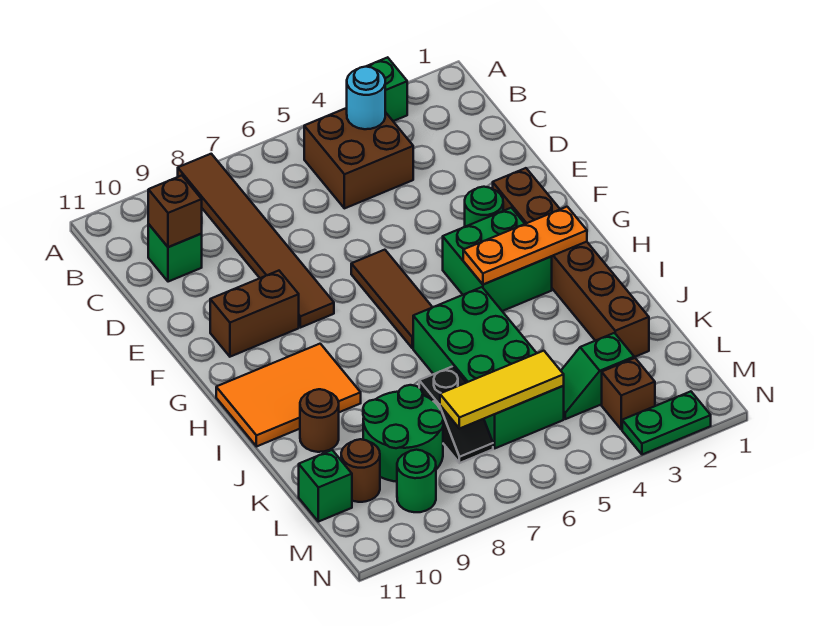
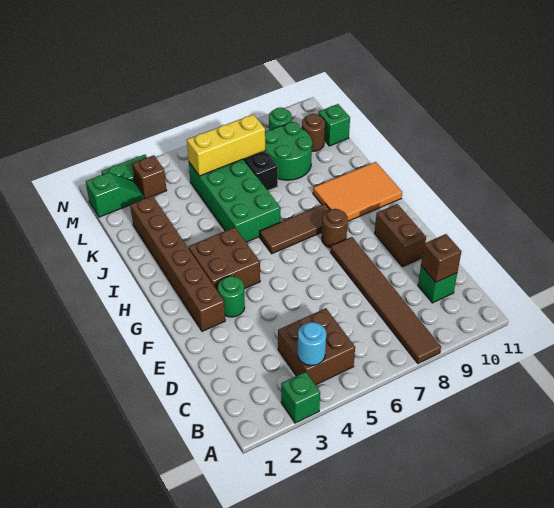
brown tile F6:H6 level 1 -> brown tile H6:H8 level 1
brown brick F9:F10 level 1 -> brown brick E10:F10 level 1
green brick G3:H4 level 1 -> brown brick G3:H4 level 1
orange plate H2:H4 level 2 -> none
brown round brick J10 level 1 -> brown round brick G8 level 1
green slope L3:L4 level 1 top 3 -> green slope M1:M2 level 1 top 1
yellow tile L5:L7 level 2 -> yellow brick L5:L7 level 2

